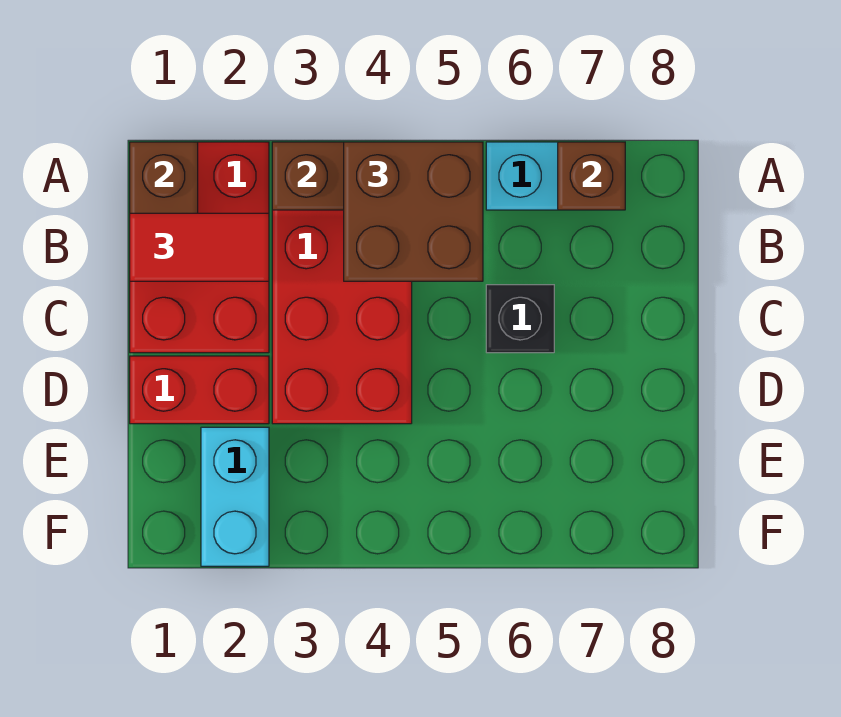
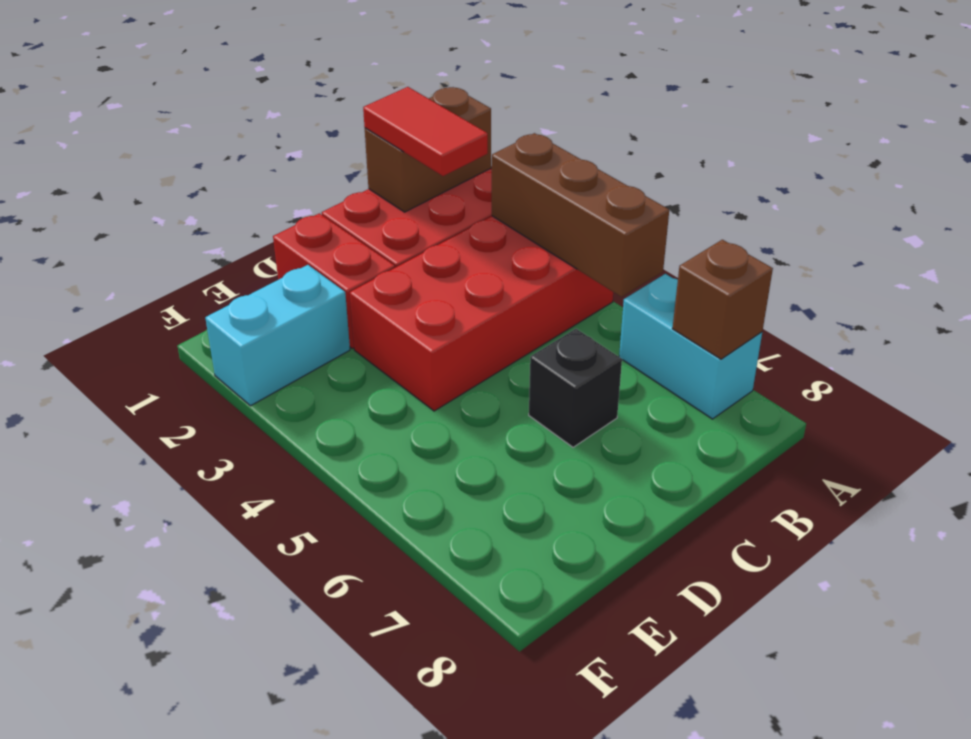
brown brick A4:B5 level 3 -> none

